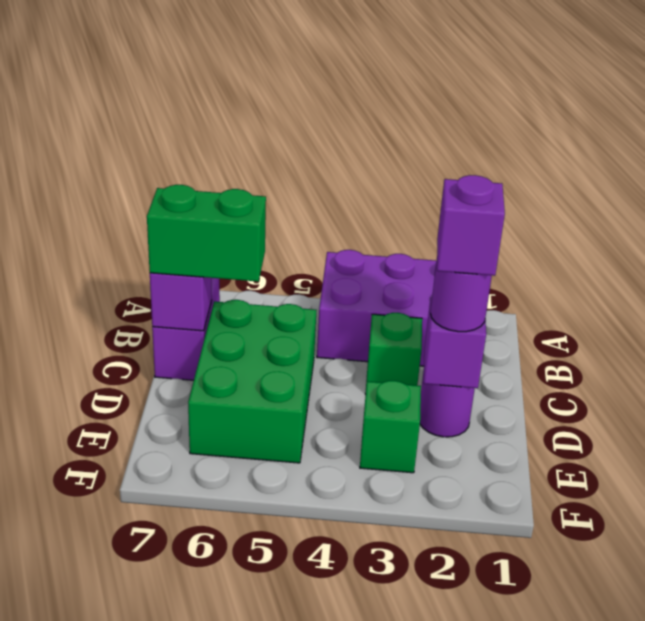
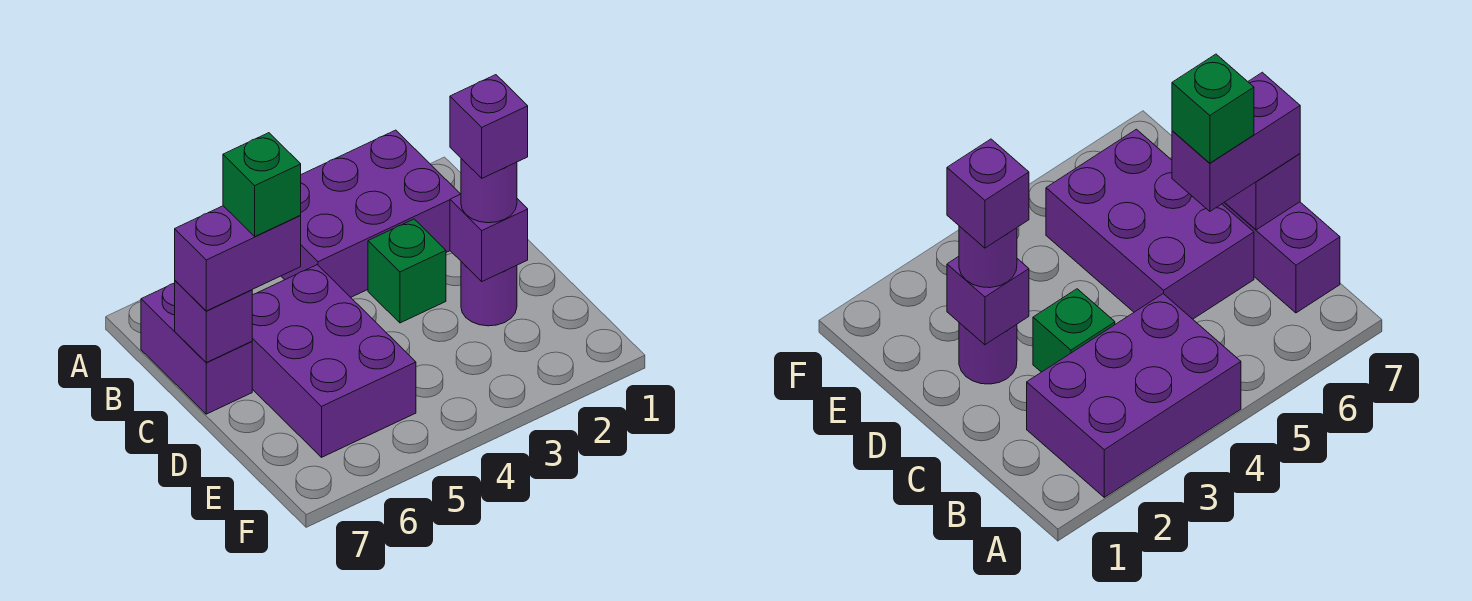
green brick C5:E6 level 1 -> purple brick C5:E6 level 1
green brick C6:C7 level 3 -> purple brick C6:C7 level 3
green brick E3 level 1 -> green brick C6 level 4

